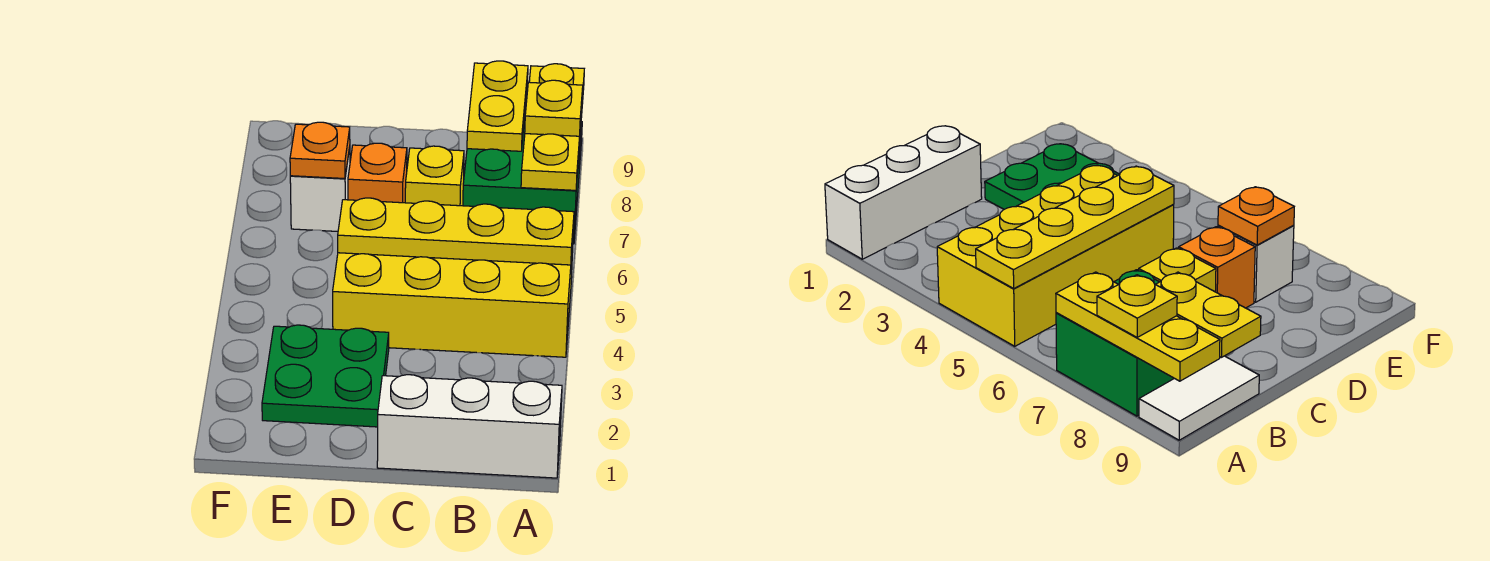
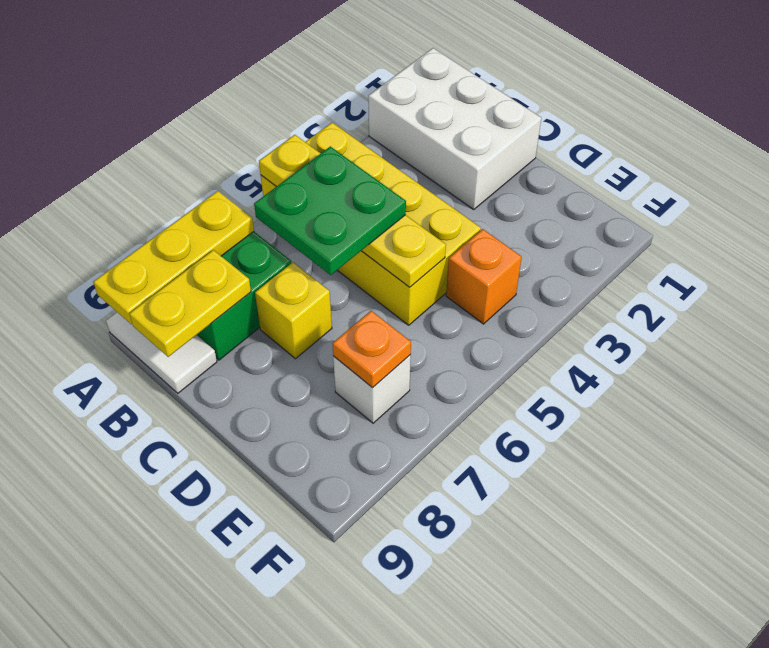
white brick A1:C1 level 1 -> white brick A1:C2 level 1
yellow plate A8 level 3 -> none
green plate D2:E3 level 1 -> green plate B5:C6 level 3
orange brick D7 level 1 -> orange brick E4 level 1

